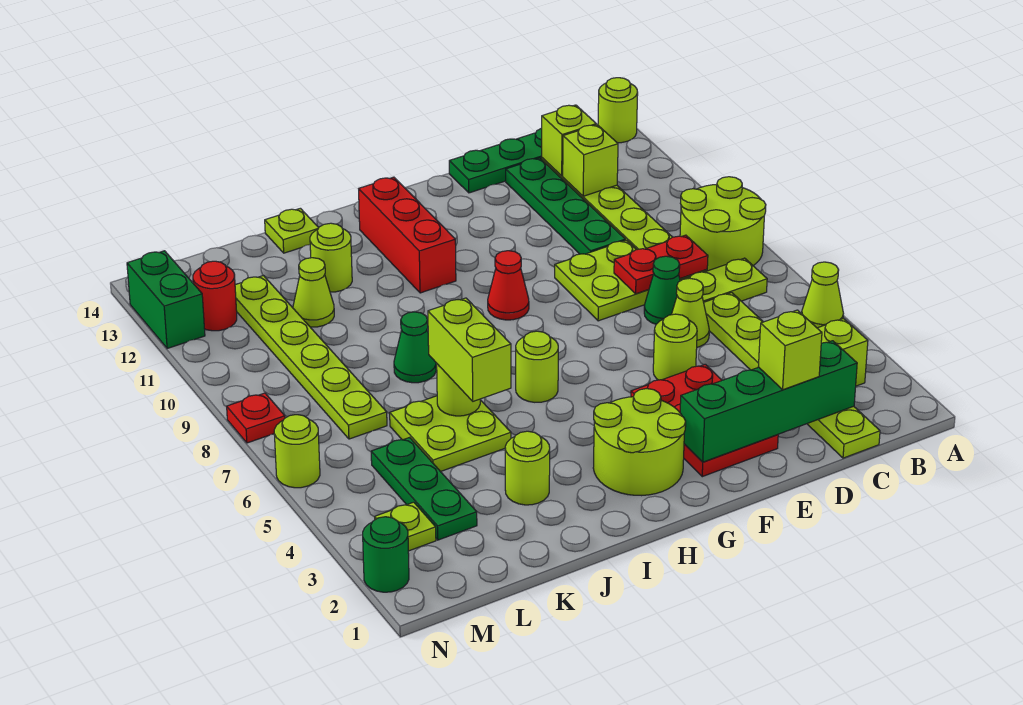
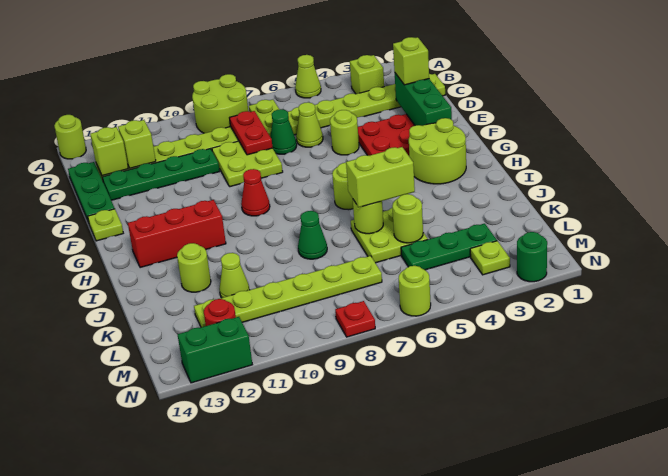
green brick C2:F2 level 2 -> green brick D2:F2 level 2
lime round brick J3 level 1 -> lime round brick K5 level 2
lime plate J14 level 1 -> lime plate F14 level 1

